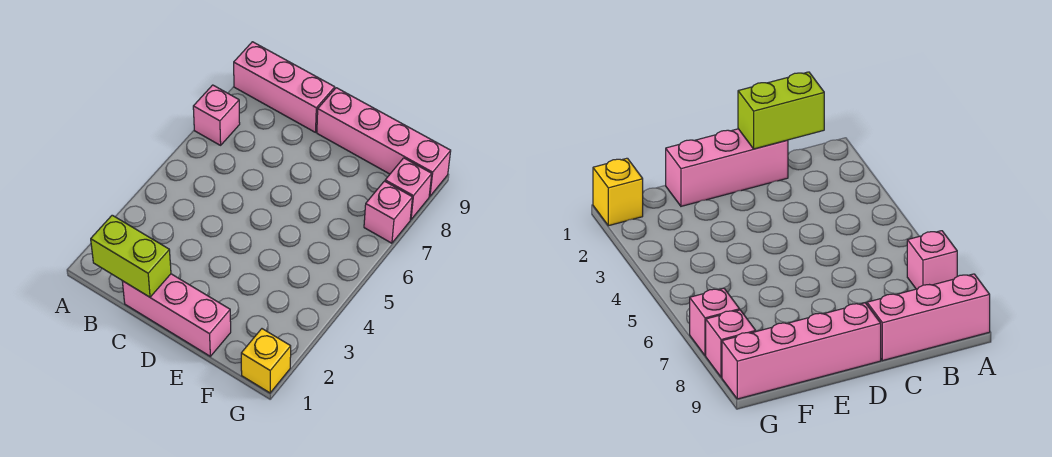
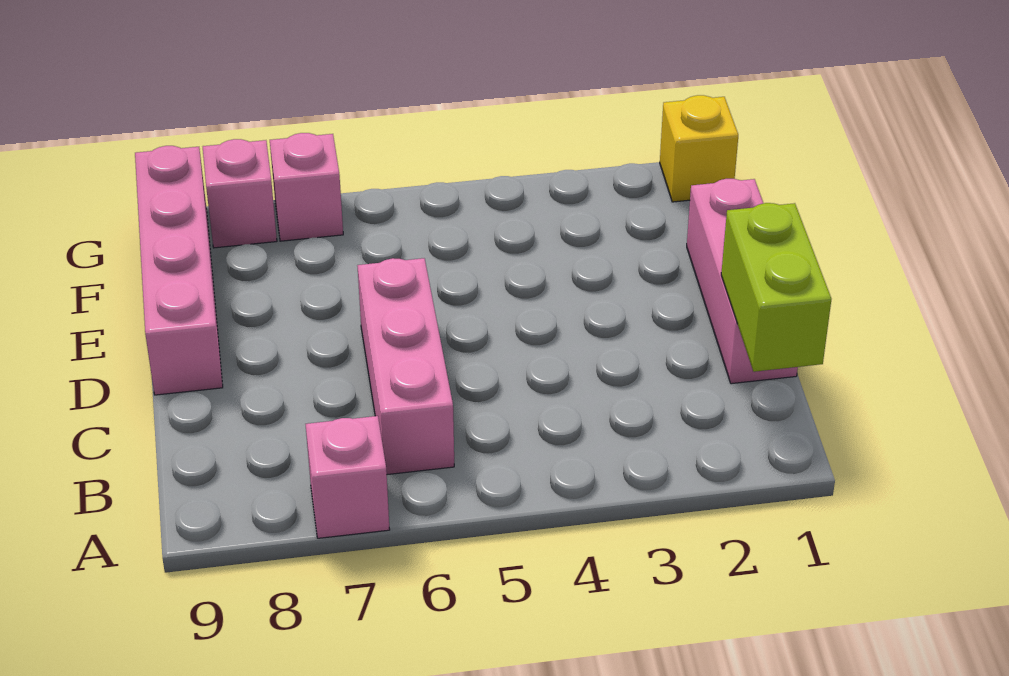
pink brick A9:C9 level 1 -> pink brick B6:D6 level 1

